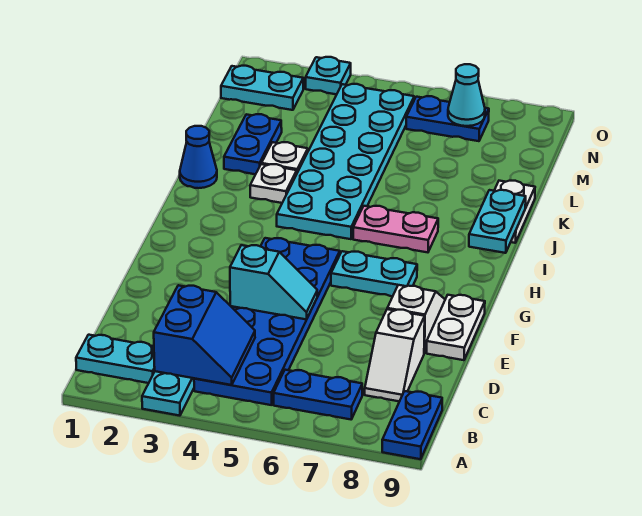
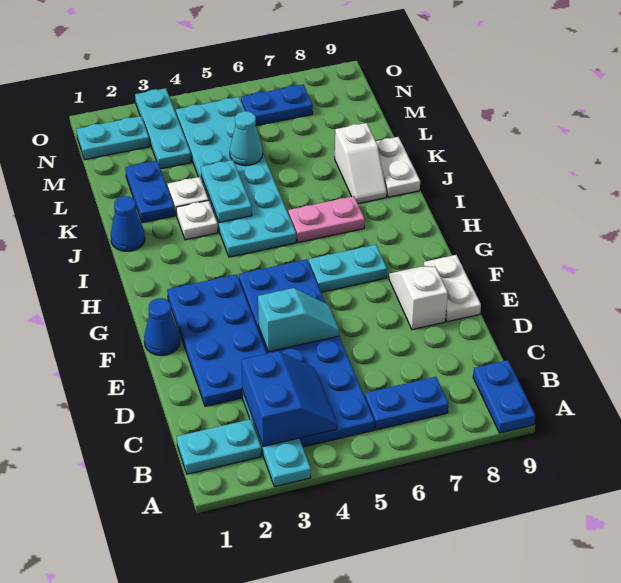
white slope C8:D8 level 1 top D -> white slope J8:K8 level 1 top K
none -> blue plate D2:G3 level 1
none -> blue cone F1 level 1
cyan plate I9:J9 level 2 -> cyan plate J4:K4 level 2
cyan cone N7 level 2 -> cyan cone L5 level 2
cyan plate O3 level 1 -> cyan plate M3:O3 level 1

